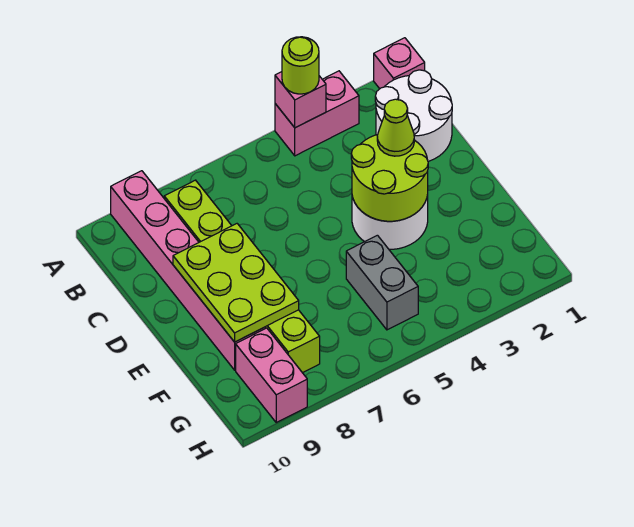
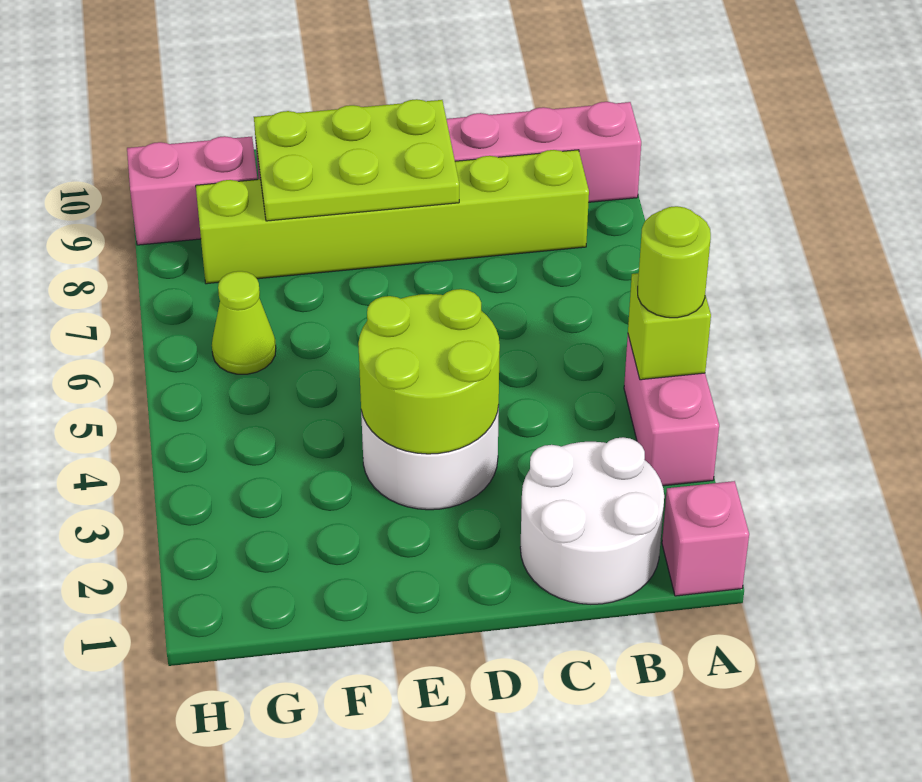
pink brick A4 level 2 -> lime brick A4 level 2
lime cone D3 level 3 -> lime cone G6 level 1
grey brick F5:G5 level 1 -> none

